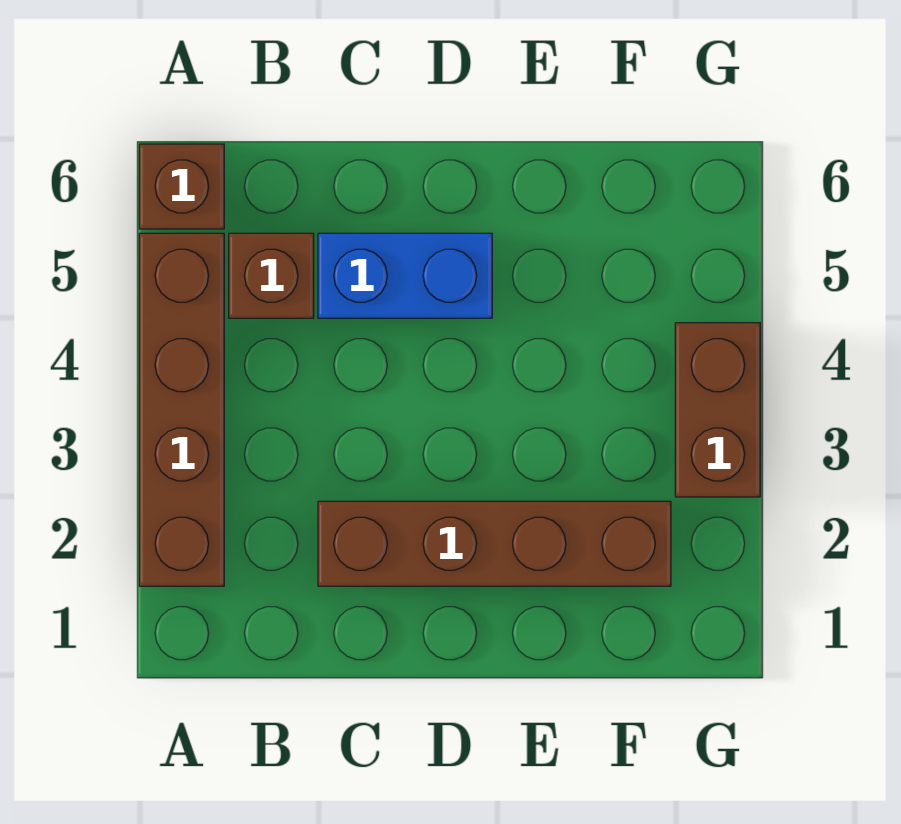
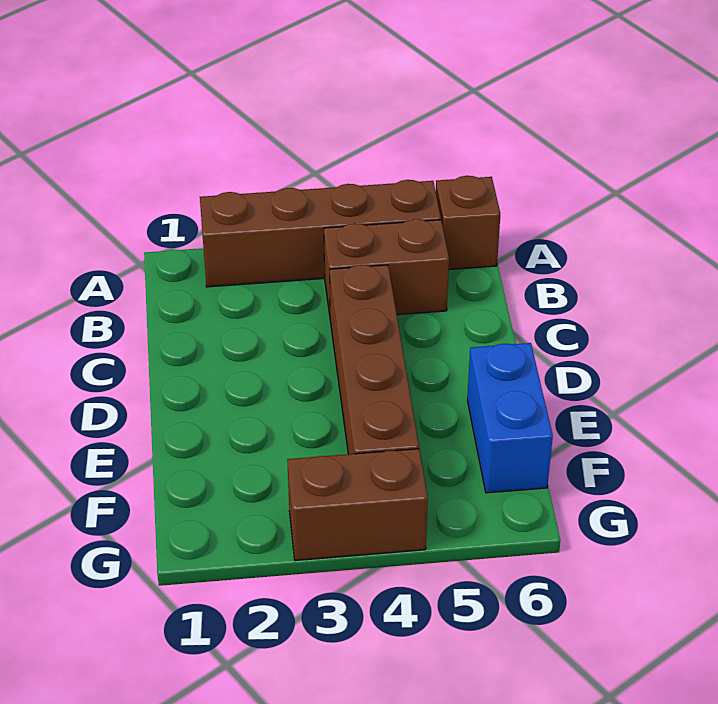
brown brick B5 level 1 -> brown brick B4:B5 level 1
brown brick C2:F2 level 1 -> brown brick C4:F4 level 1
blue brick C5:D5 level 1 -> blue brick E6:F6 level 1

